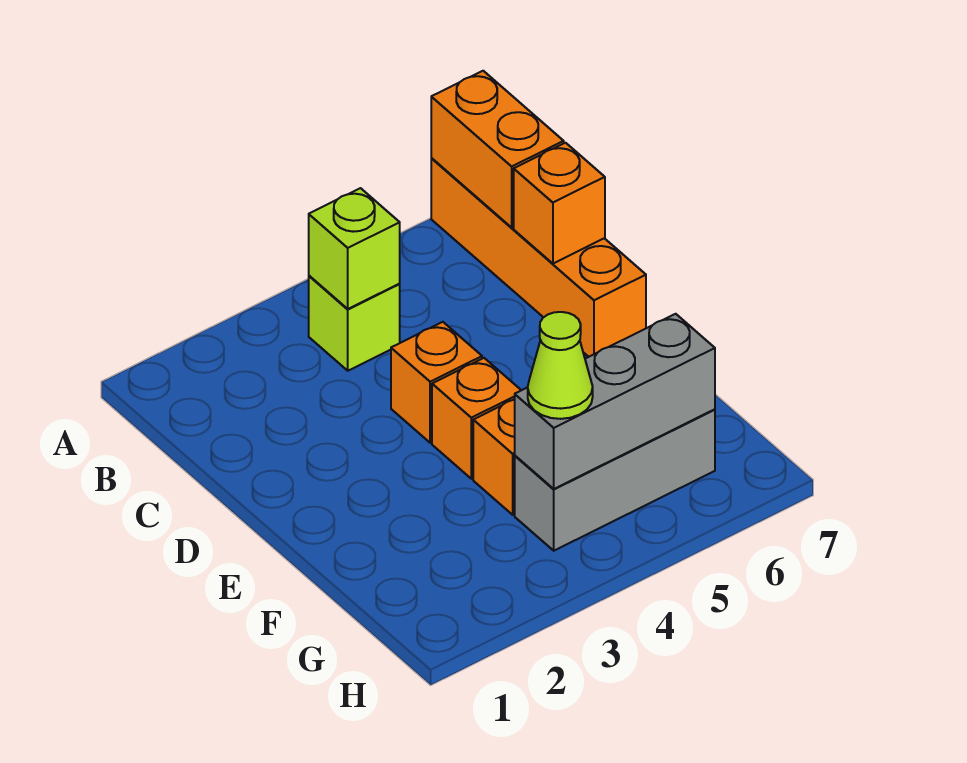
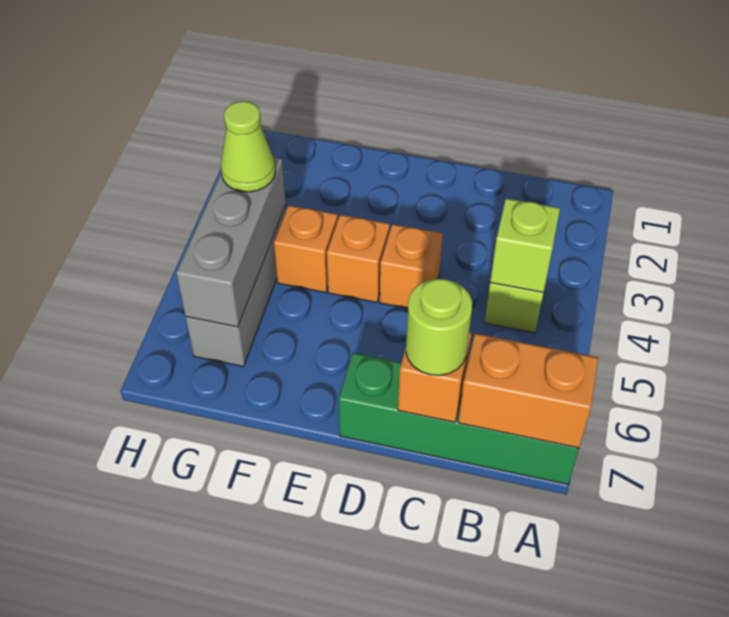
orange brick A7:D7 level 1 -> green brick A7:D7 level 1
none -> lime round brick C7 level 3

